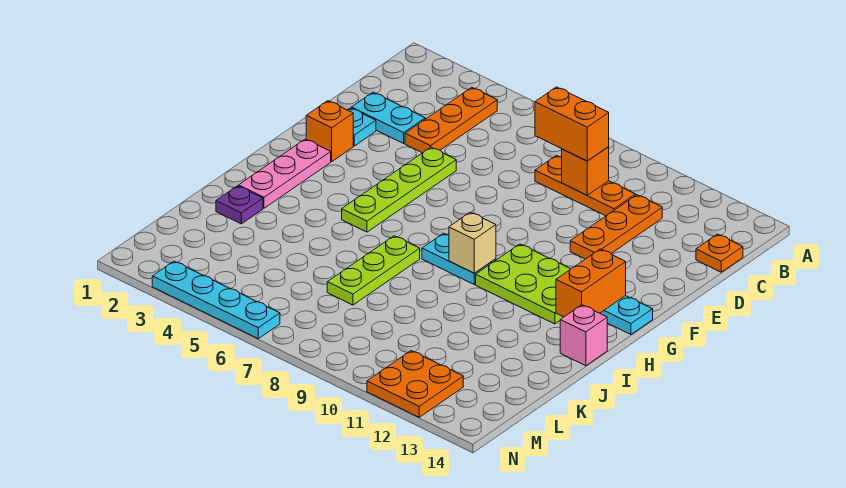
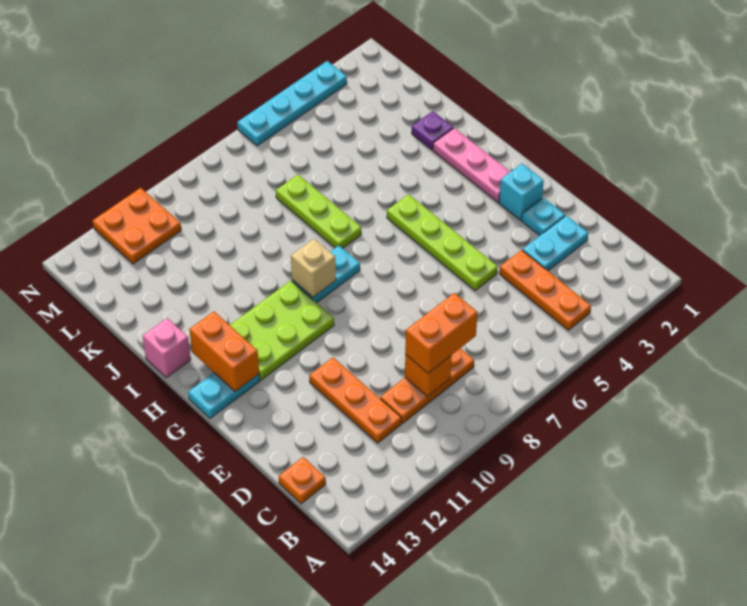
orange brick F2 level 1 -> cyan brick F2 level 1

